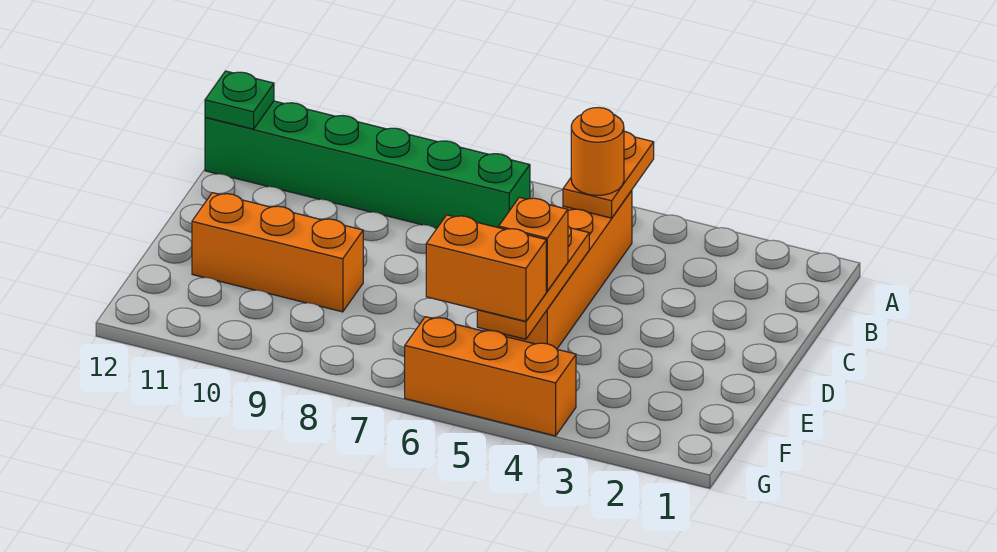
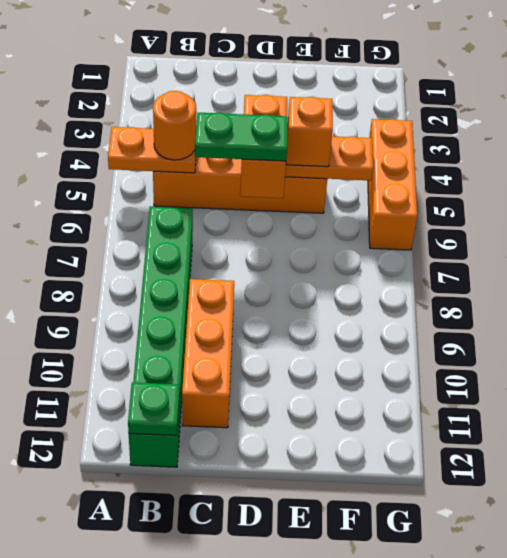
none -> green plate C6:D6 level 4
orange brick E9:E11 level 1 -> orange brick C9:C11 level 1
orange brick F5:F6 level 3 -> orange brick D5:D6 level 3

